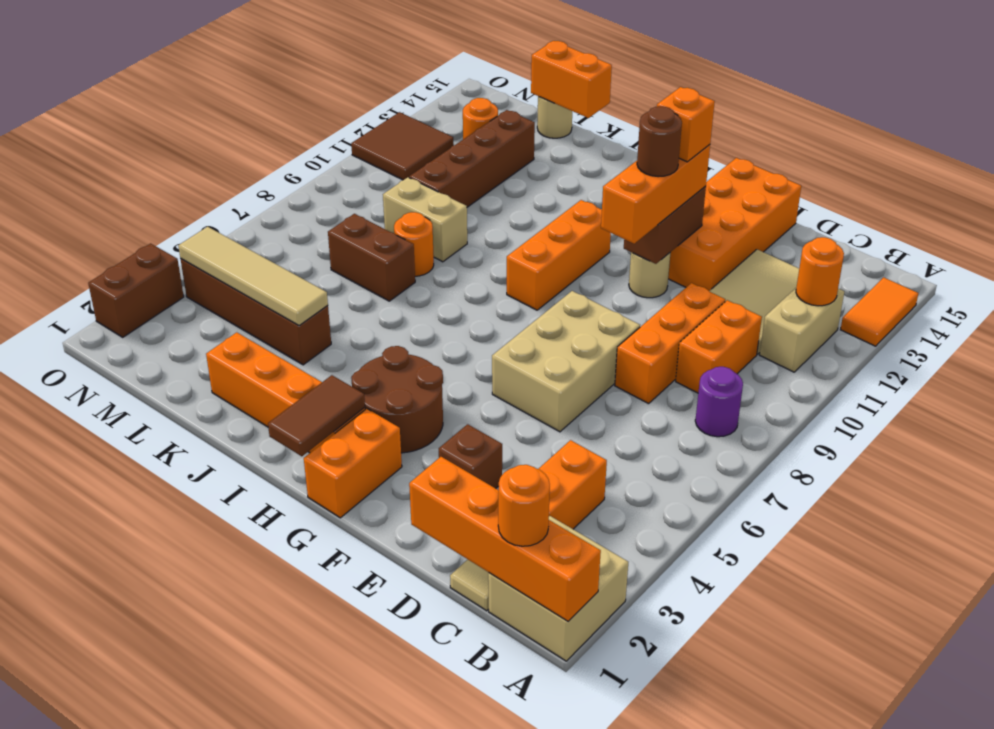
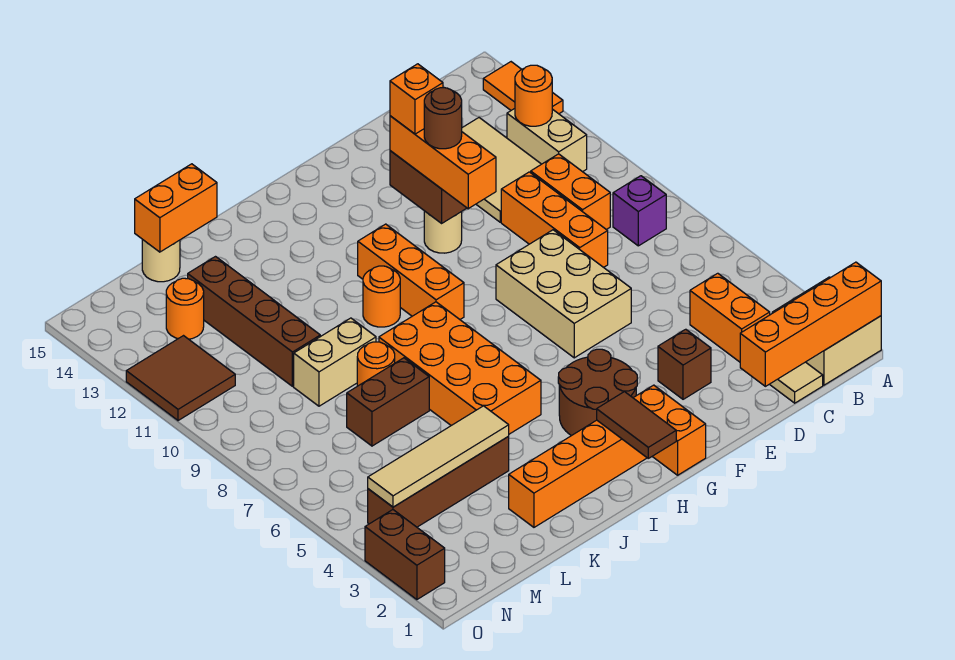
orange round brick B1 level 3 -> orange round brick I10 level 1
purple round brick B8 level 1 -> purple brick B8 level 1
orange brick E12:F15 level 1 -> orange brick I5:J8 level 1

